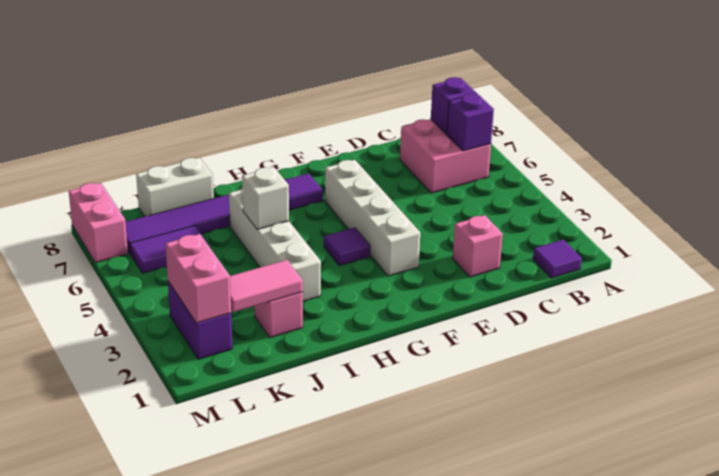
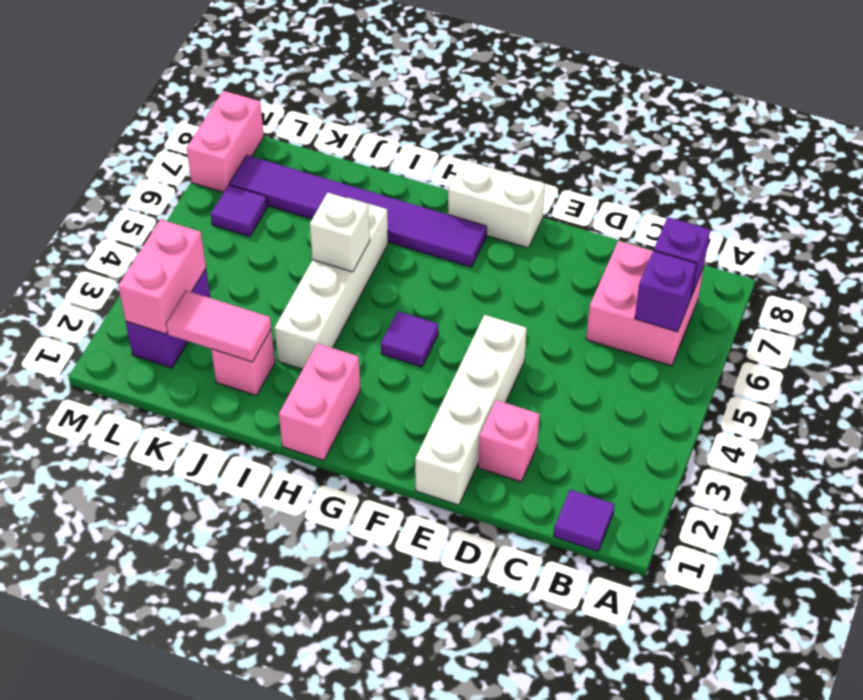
white brick F3:F6 level 1 -> white brick E1:E4 level 1
none -> pink brick H1:H2 level 1
white brick J8:K8 level 1 -> white brick F8:G8 level 1
purple tile K6:L6 level 1 -> purple tile L6 level 1

